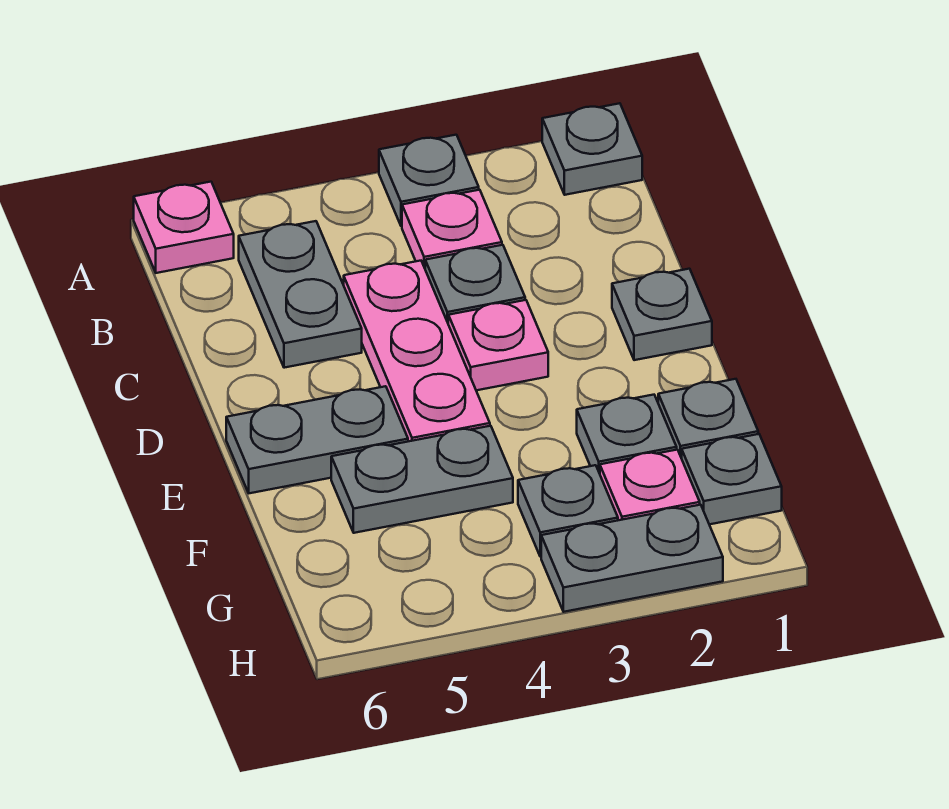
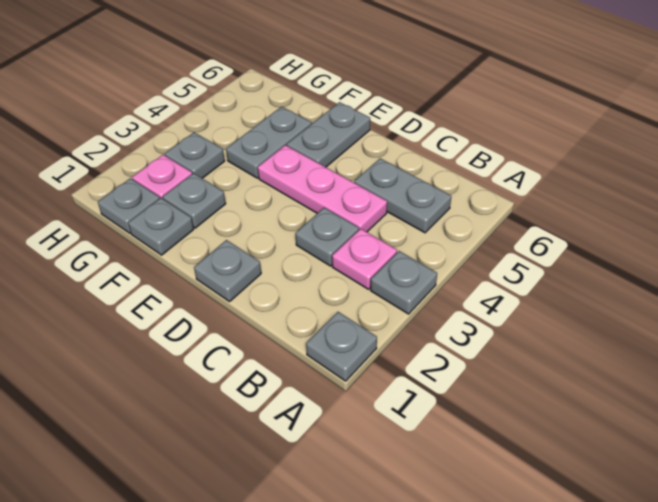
pink plate A6 level 1 -> none
pink plate D3 level 1 -> none
grey plate H2:H3 level 1 -> none

